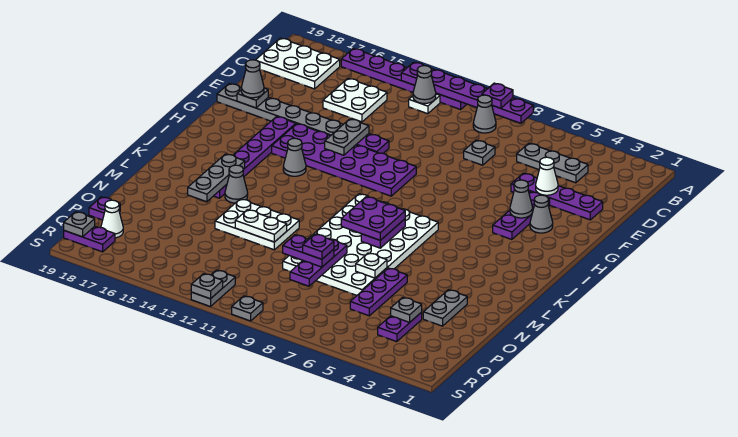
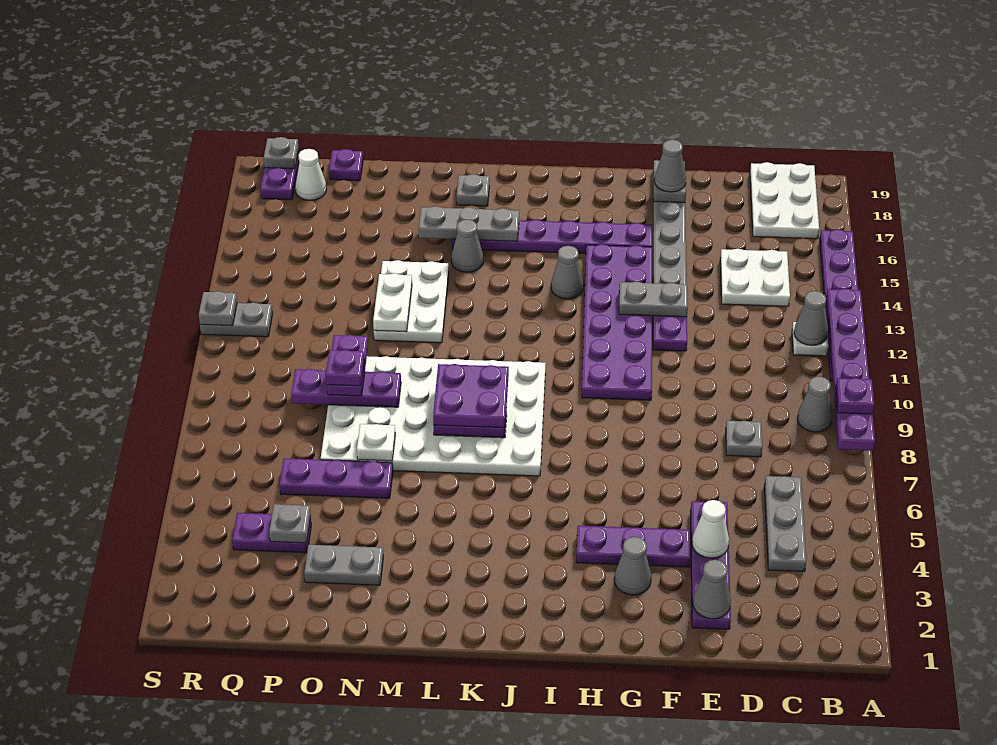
grey cone G4 level 2 -> grey cone E2 level 2
grey plate S10 level 1 -> grey plate L18 level 1

